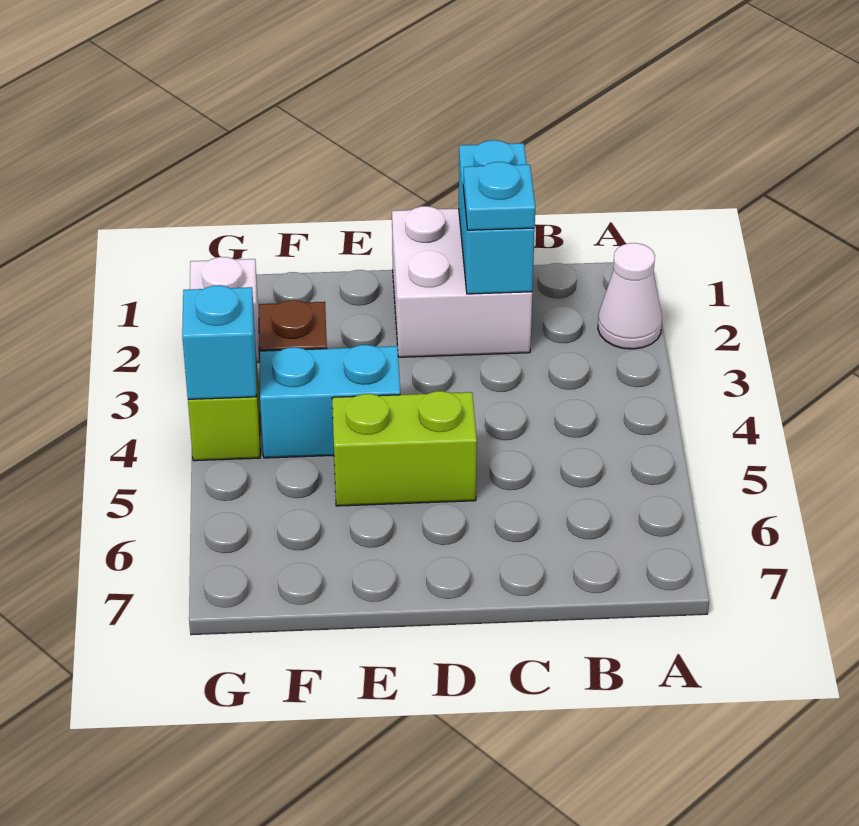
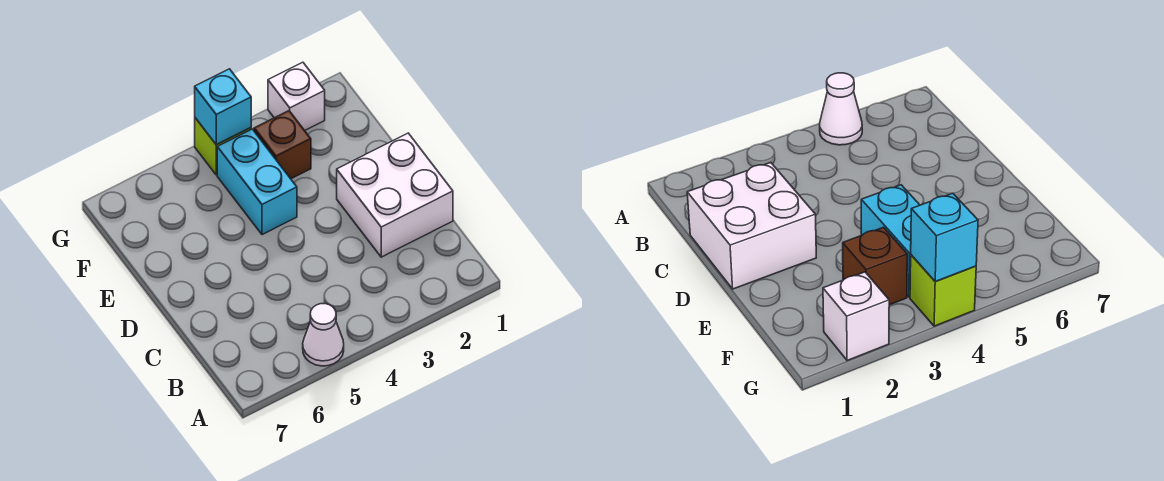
white cone A2 level 1 -> white cone A5 level 1
cyan brick C1:C2 level 2 -> none
cyan plate C2 level 3 -> none
lime brick D5:E5 level 1 -> none

